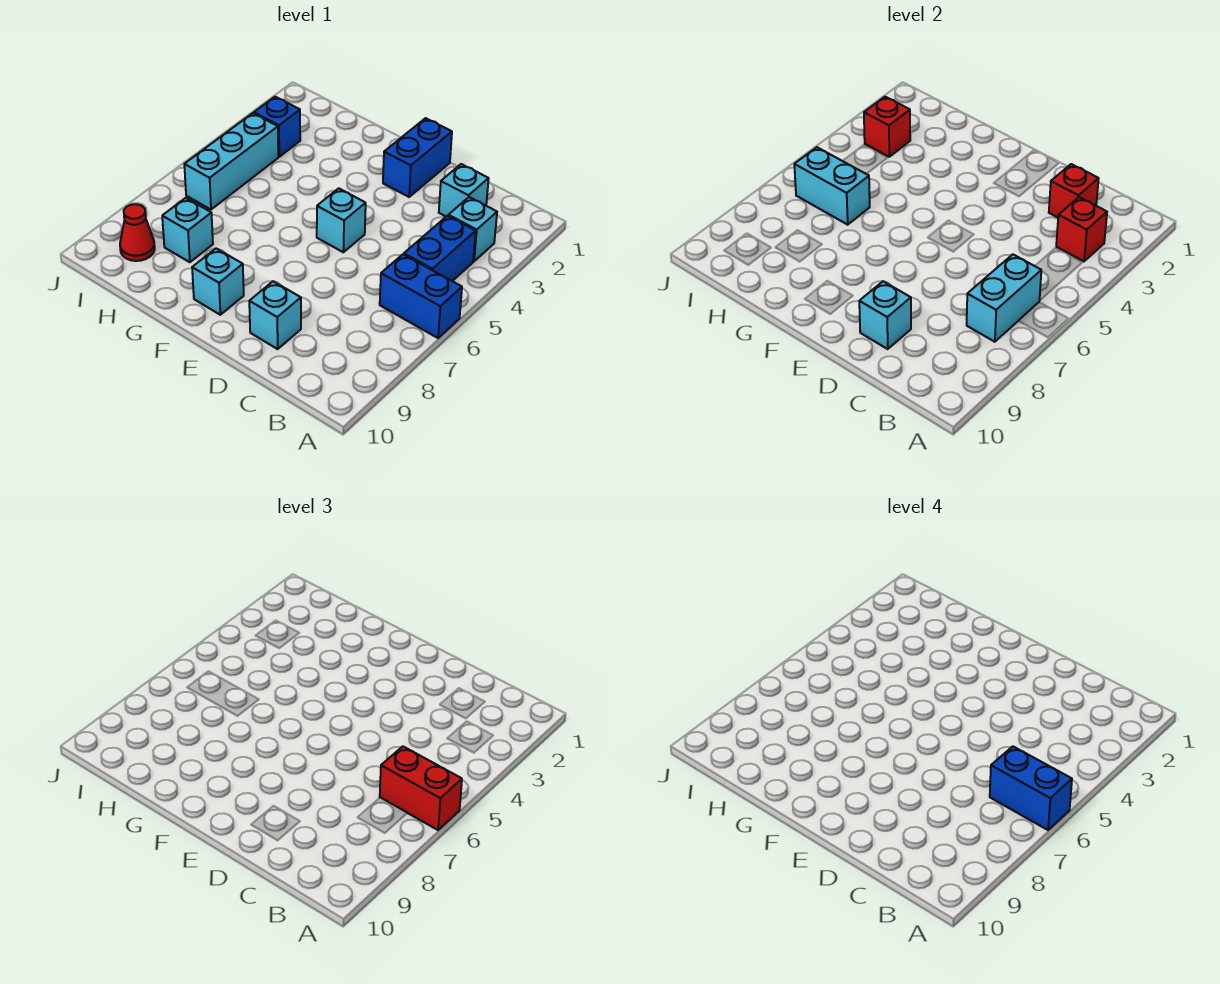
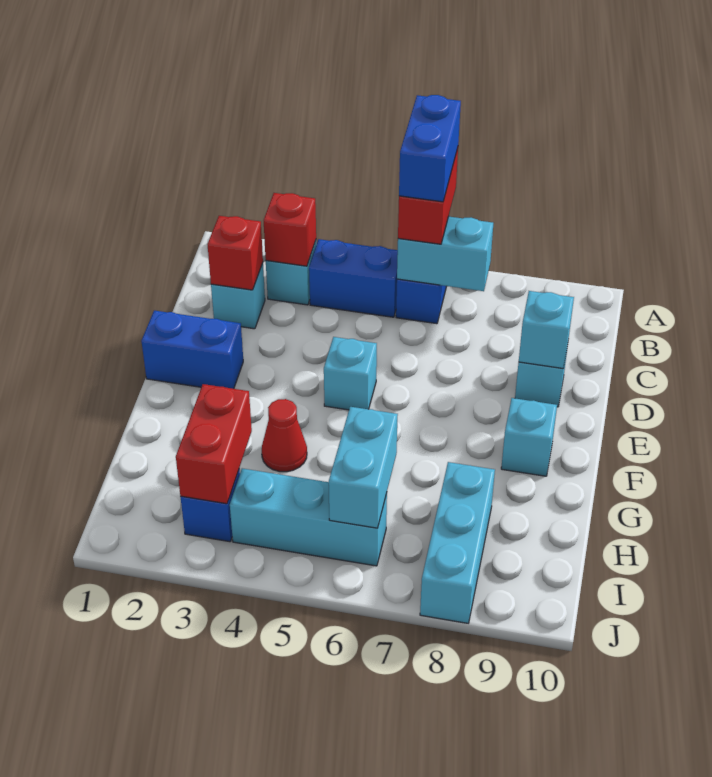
cyan brick H8 level 1 -> cyan brick H8:J8 level 1
red brick I3 level 2 -> red brick H3:I3 level 2
red cone I9 level 1 -> red cone G4 level 1

